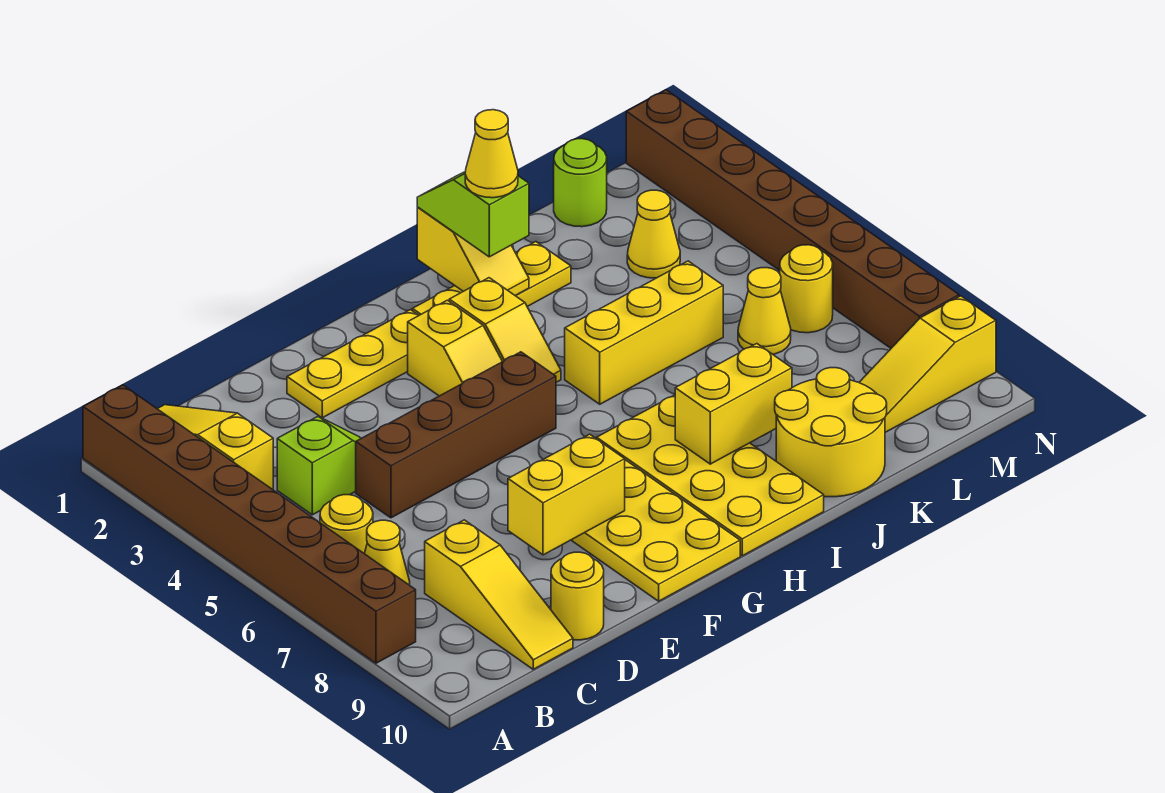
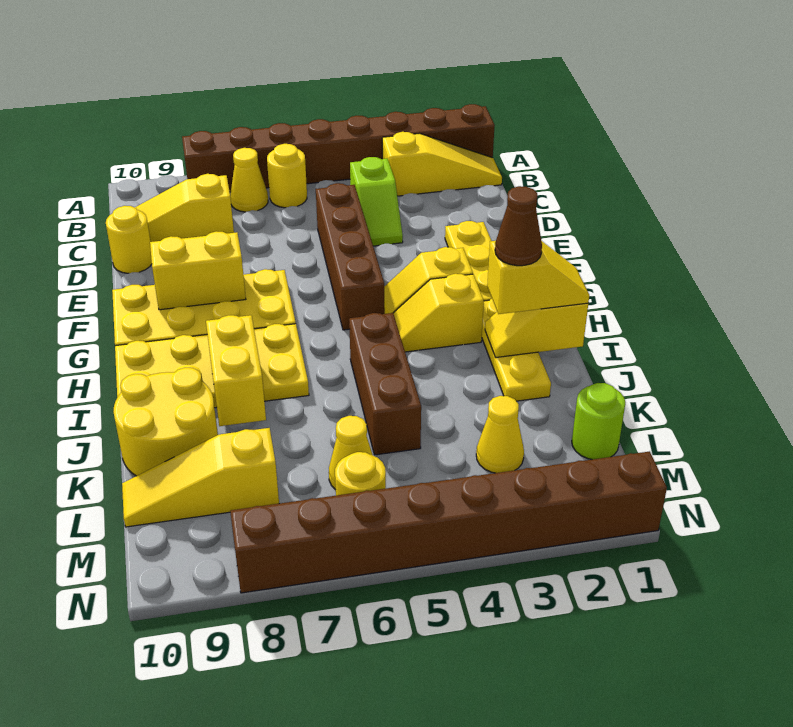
yellow brick E8:F8 level 2 -> yellow brick F8:F9 level 2
lime slope I1:I2 level 3 top 2 -> yellow slope I1:I2 level 3 top 2
yellow cone I2 level 4 -> brown cone I2 level 4
yellow brick I5:K5 level 1 -> brown brick I5:K5 level 1
yellow slope L9:N9 level 1 top N -> yellow slope L8:L10 level 1 top 8

